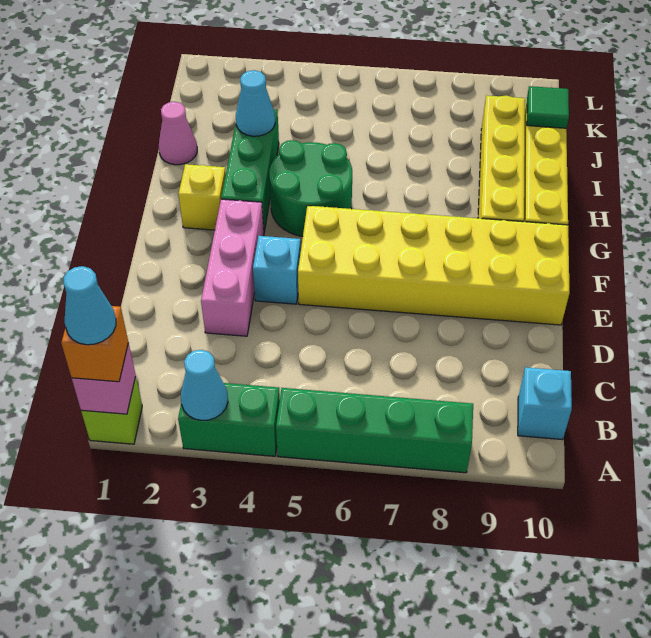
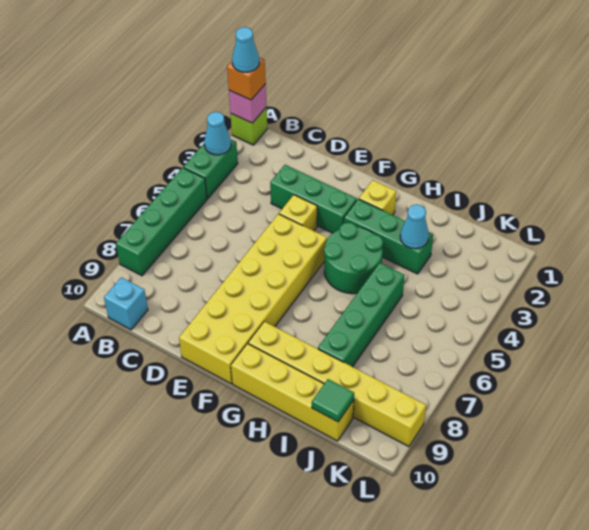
pink brick D3:F3 level 1 -> green brick D3:F3 level 1
cyan brick E4 level 1 -> yellow brick E4 level 1
yellow brick G9:J9 level 1 -> yellow brick G9:L9 level 1
pink cone I1 level 1 -> none
none -> green brick I5:I8 level 1

